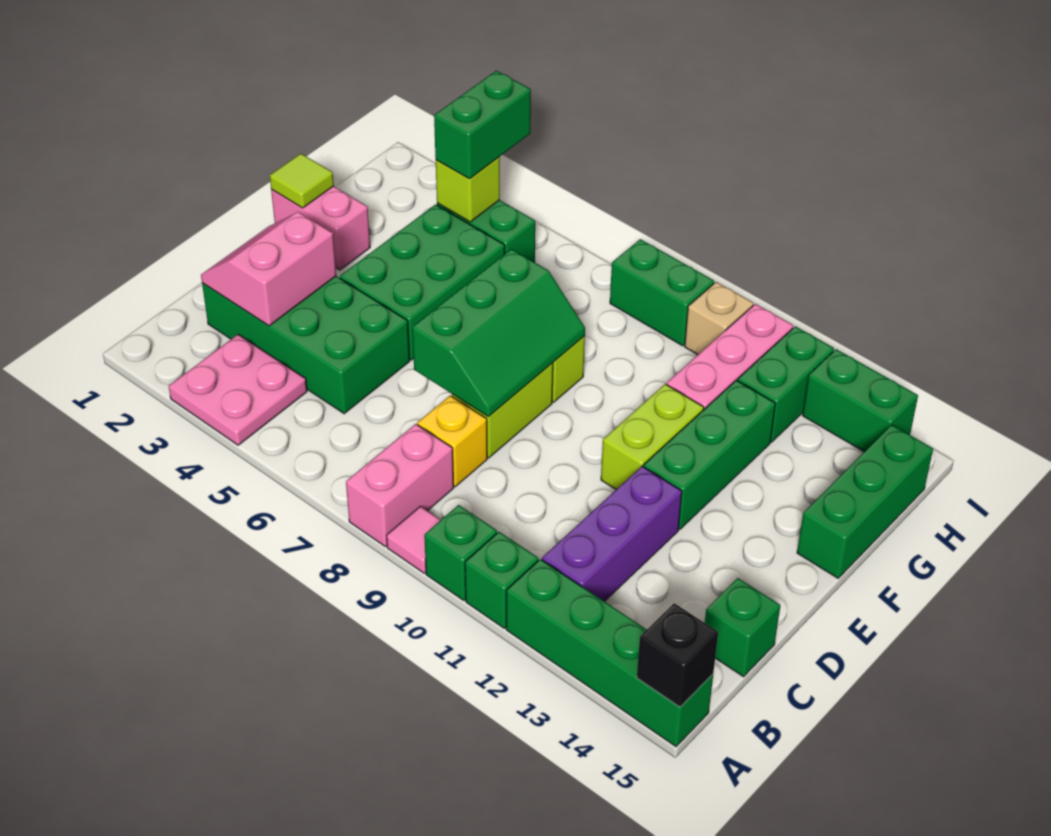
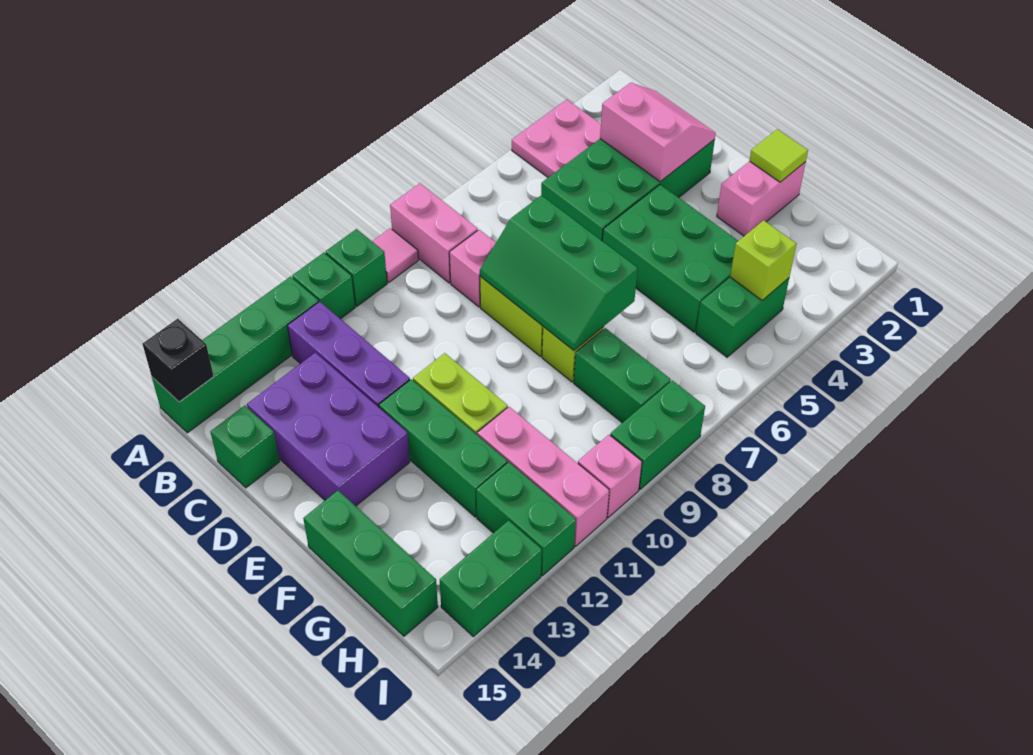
yellow brick C8 level 1 -> pink brick C8 level 1
none -> purple brick C13:E14 level 1
green brick H4:I4 level 3 -> green brick G8:H8 level 1
tan brick I10 level 1 -> pink brick I10 level 1

